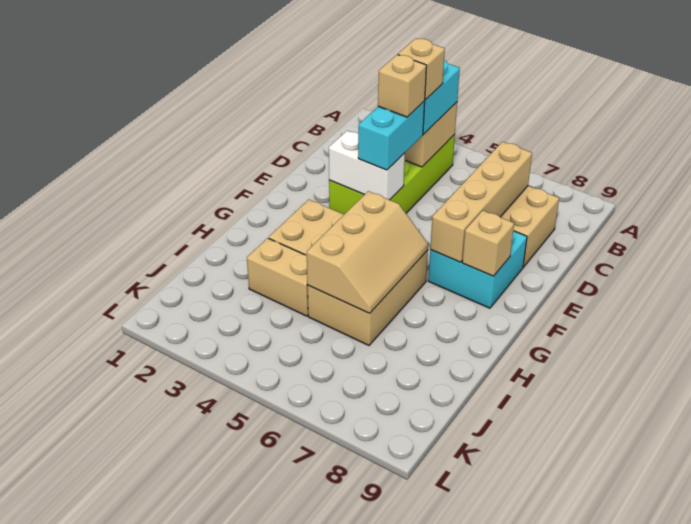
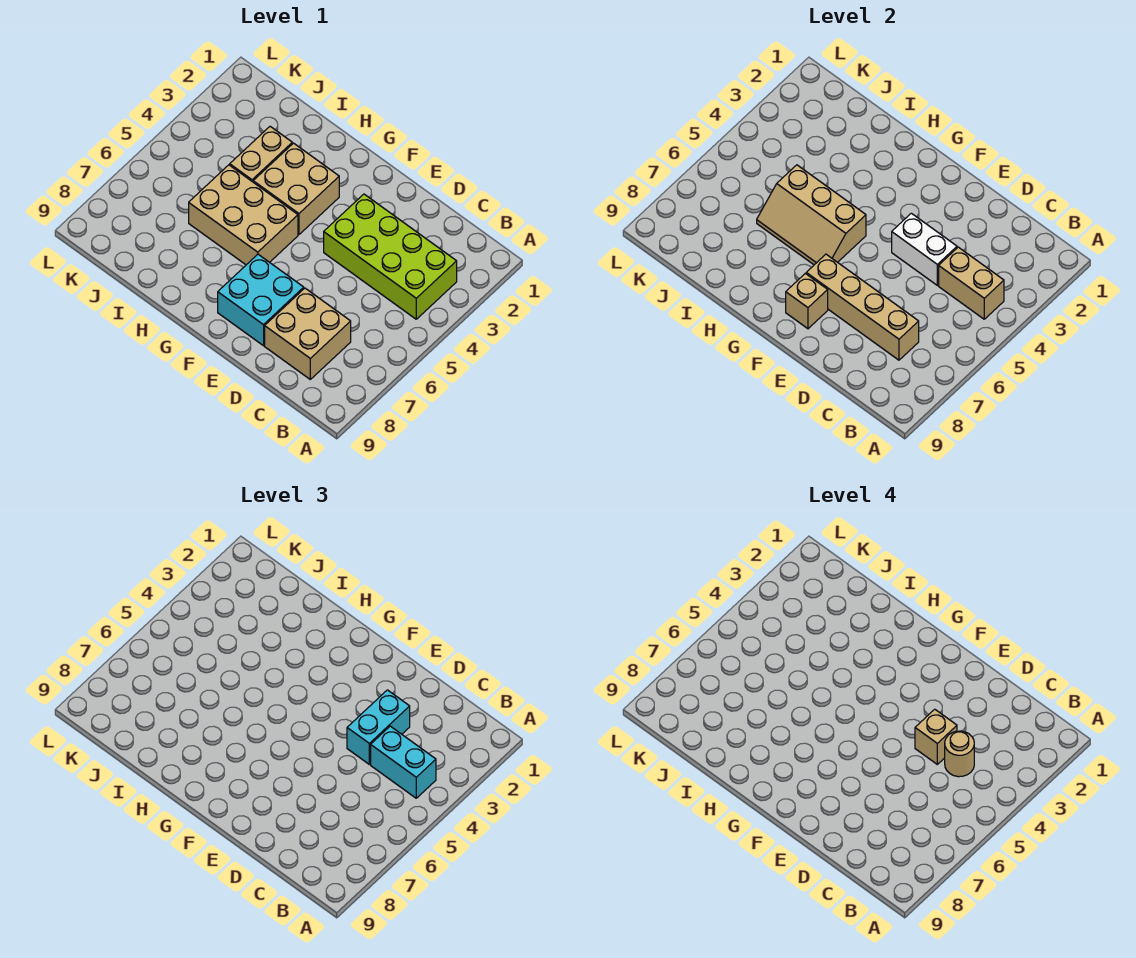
tan brick C4 level 4 -> tan round brick C4 level 4
cyan brick D4:E4 level 3 -> cyan brick D3:D4 level 3
white brick E3:E4 level 2 -> white brick D4:E4 level 2

